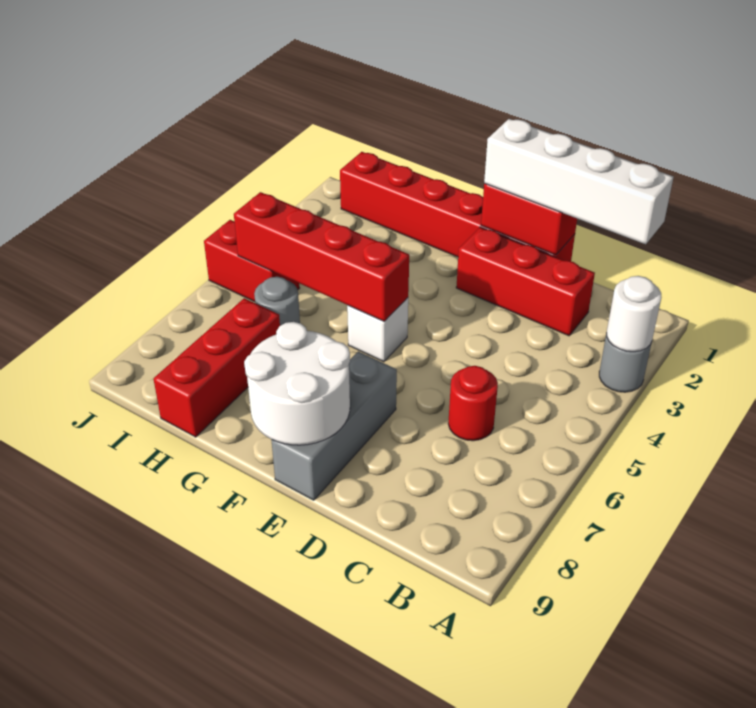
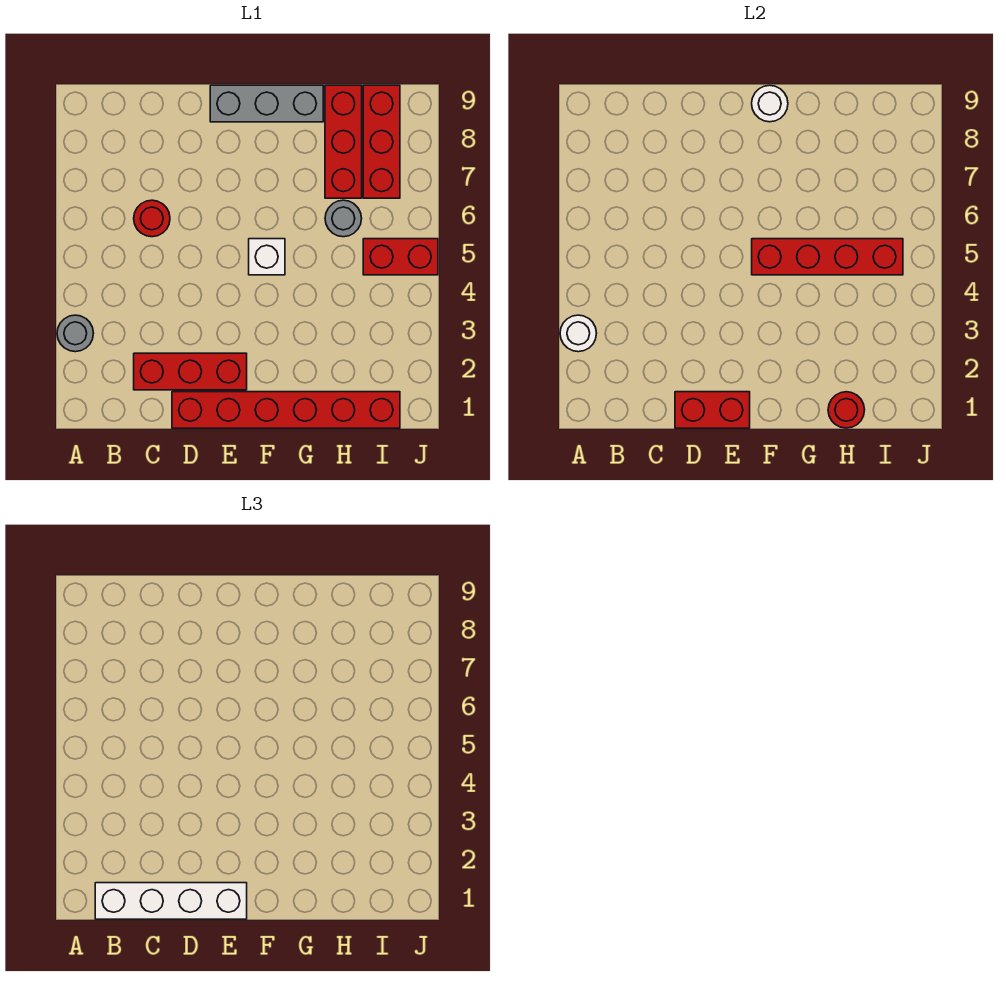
grey brick E7:E9 level 1 -> grey brick E9:G9 level 1
white round brick E8:F9 level 2 -> white round brick F9 level 2
none -> red round brick H1 level 2
none -> red brick I7:I9 level 1

